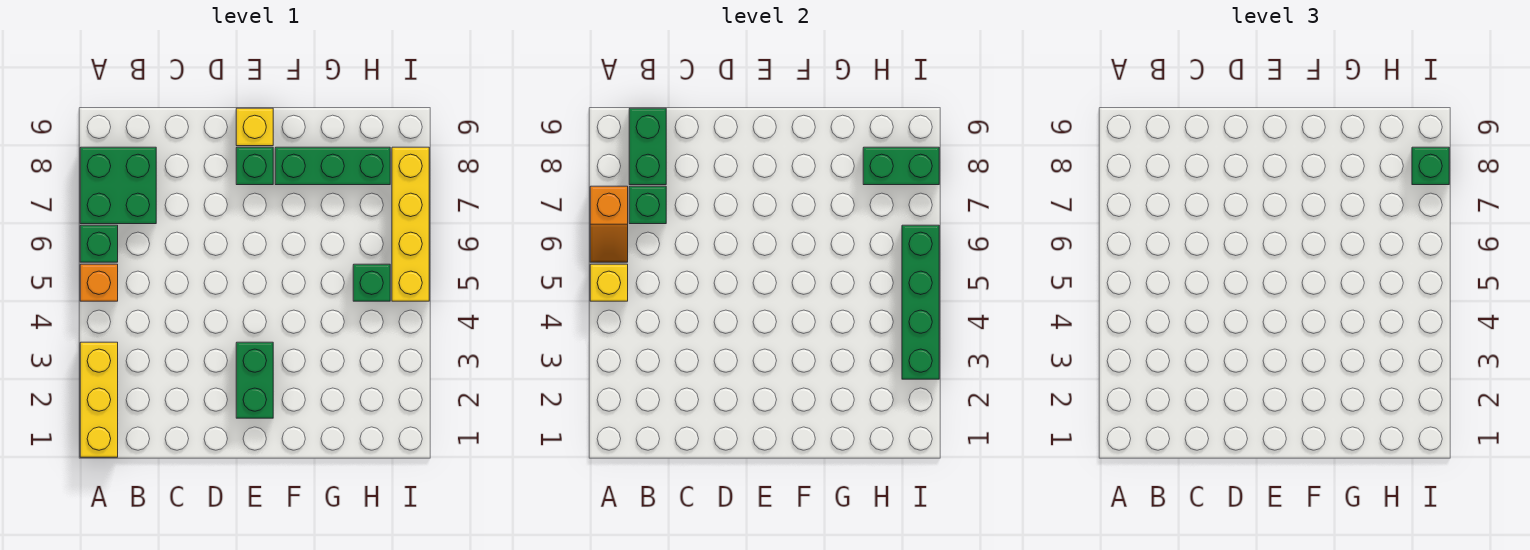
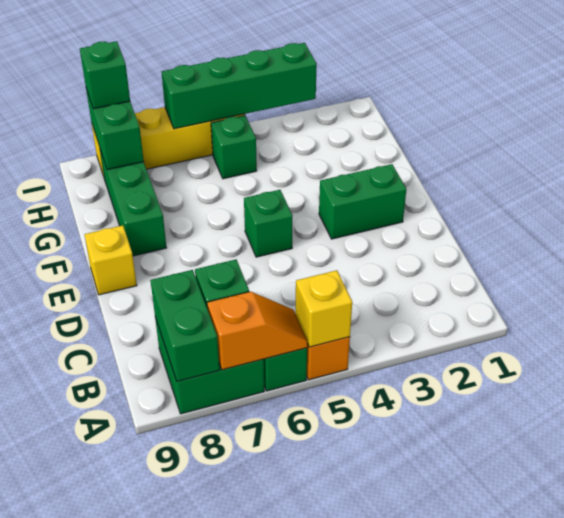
yellow brick A1:A3 level 1 -> none
green brick B8:B9 level 2 -> green brick A8:B8 level 2
green brick E8 level 1 -> green brick E5 level 1

